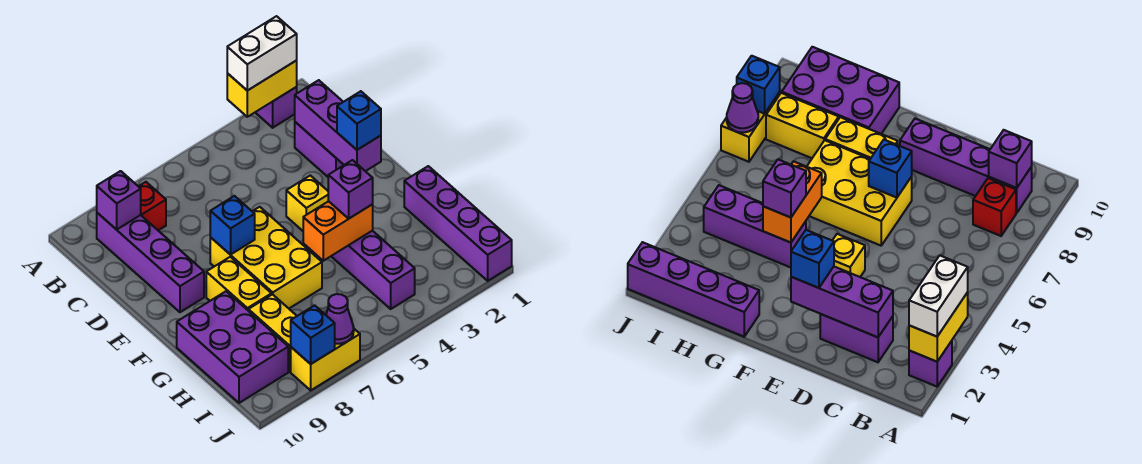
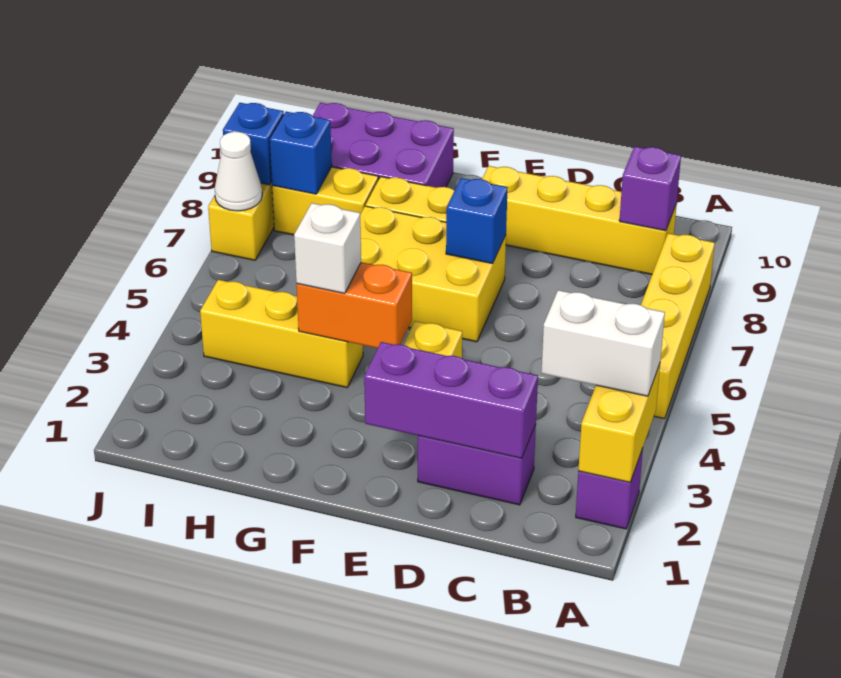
white brick A2:A3 level 3 -> white brick A3:B3 level 3
none -> yellow brick A5:A8 level 1
red brick B8 level 1 -> none
purple brick B9:E9 level 1 -> yellow brick B9:E9 level 1
blue brick E2 level 3 -> blue brick I8 level 2
purple brick G1:J1 level 1 -> none
purple brick G4:I4 level 1 -> yellow brick G4:I4 level 1
orange brick G4:G5 level 2 -> orange brick F4:G4 level 2
purple brick G4 level 3 -> white brick G4 level 3
purple cone J7 level 2 -> white cone J7 level 2

